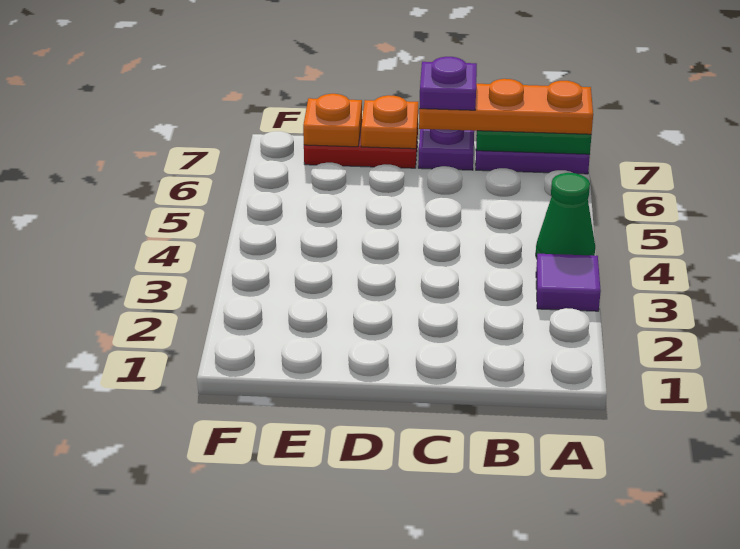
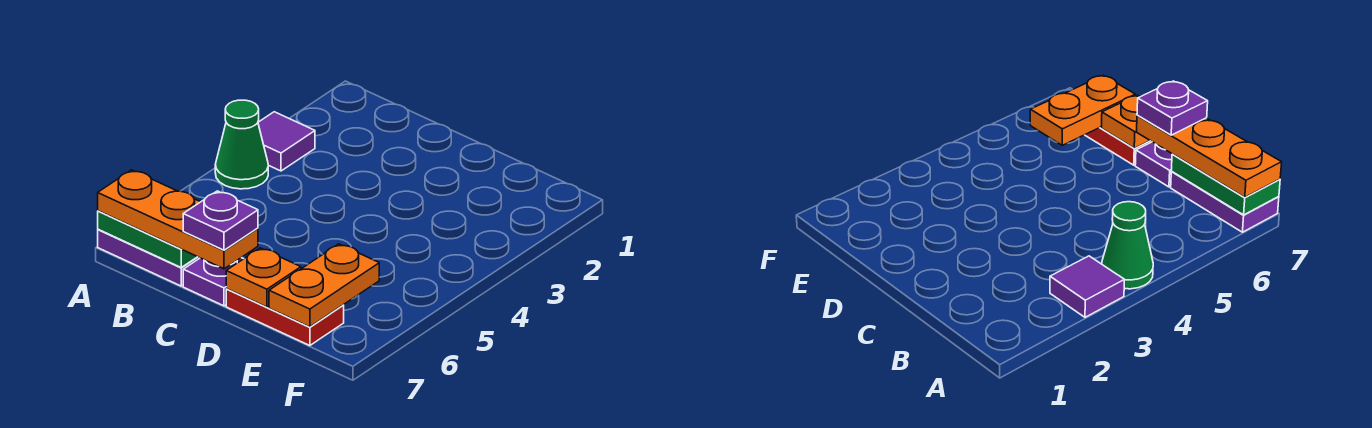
orange plate E7 level 2 -> orange plate E6:E7 level 2

